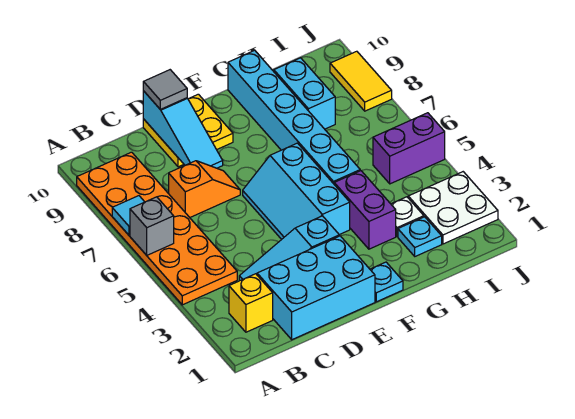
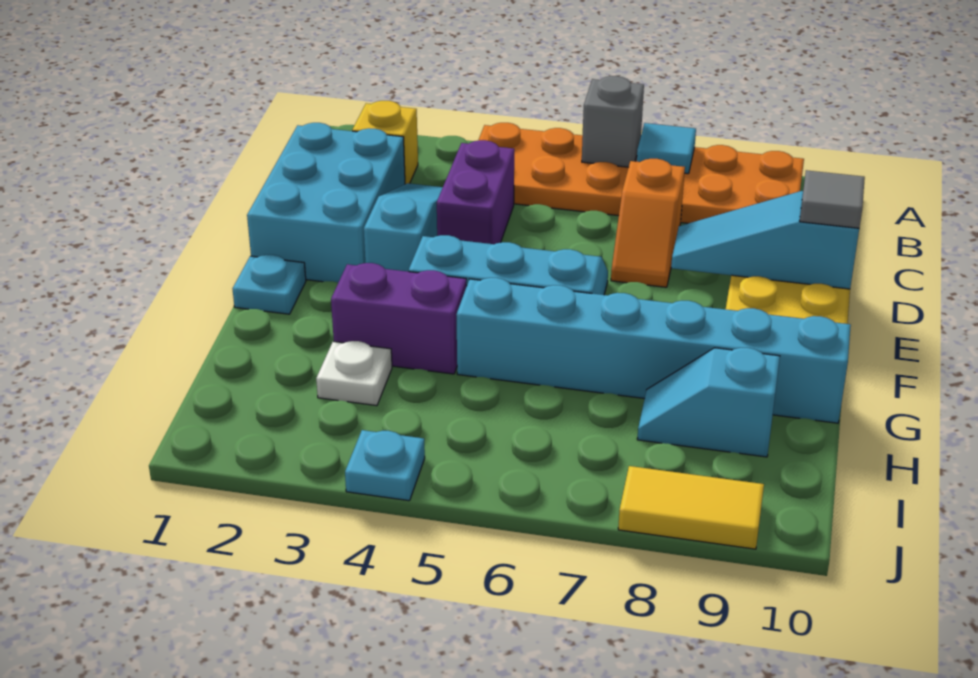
cyan plate H2 level 1 -> cyan plate J4 level 1
cyan brick H8:H9 level 1 -> cyan slope H8:H9 level 1 top 9
white plate I2:J3 level 1 -> none
purple brick I5:J5 level 1 -> purple brick C4:D4 level 1

